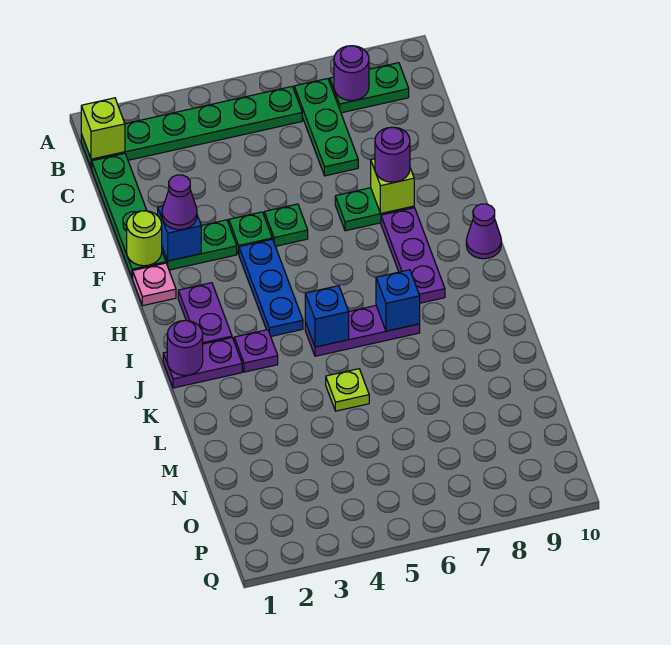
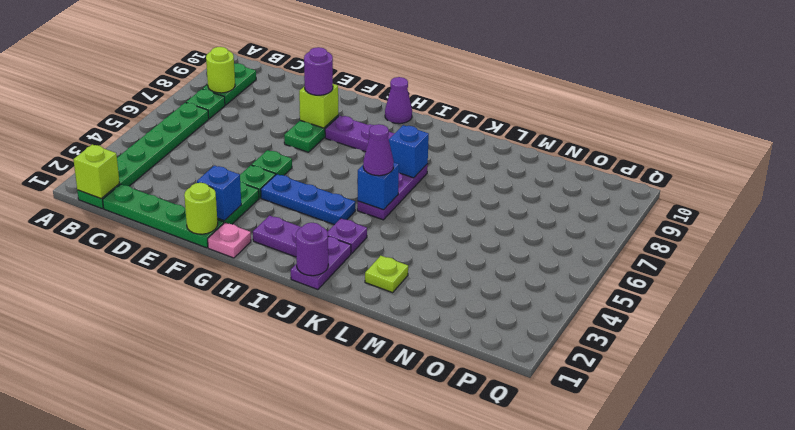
green plate B7:D7 level 1 -> green plate B7 level 1
purple round brick B8 level 2 -> lime round brick B8 level 2
purple cone F2 level 3 -> purple cone J5 level 3
lime plate L5 level 1 -> lime plate L2 level 1

